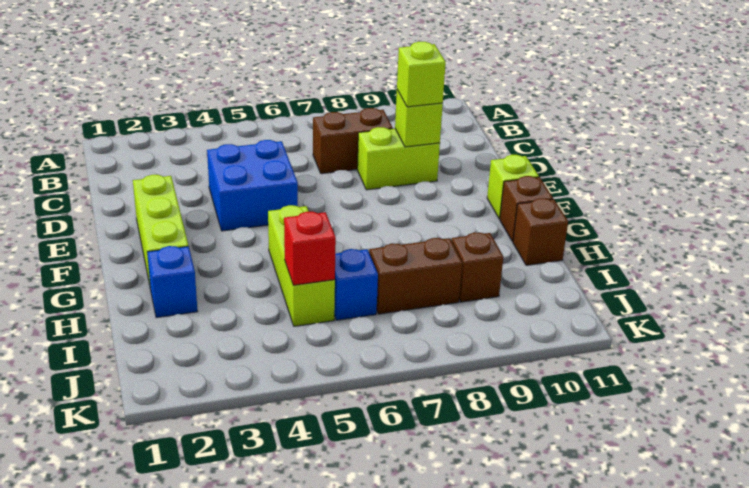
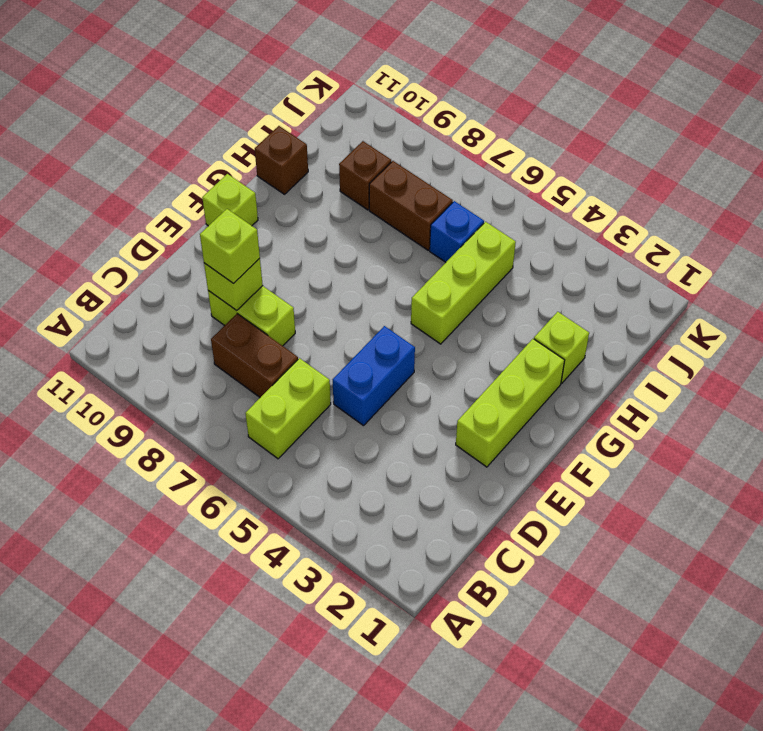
none -> lime brick B6:C6 level 1
blue brick D4:E5 level 1 -> blue brick D5:E5 level 1
brown brick G11 level 1 -> none
blue brick H2 level 1 -> lime brick H2 level 1
red brick I5 level 2 -> none

